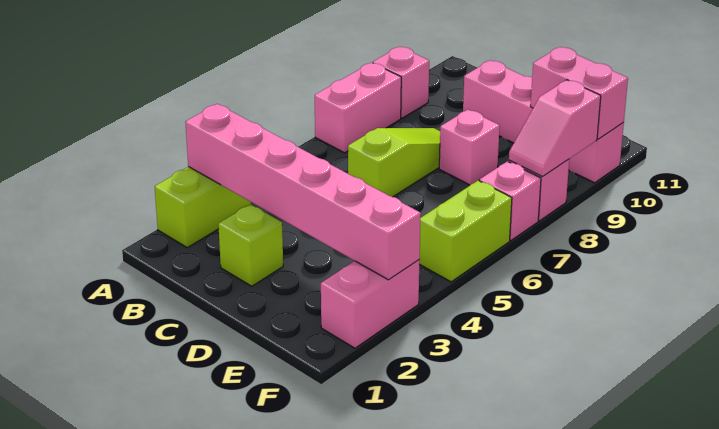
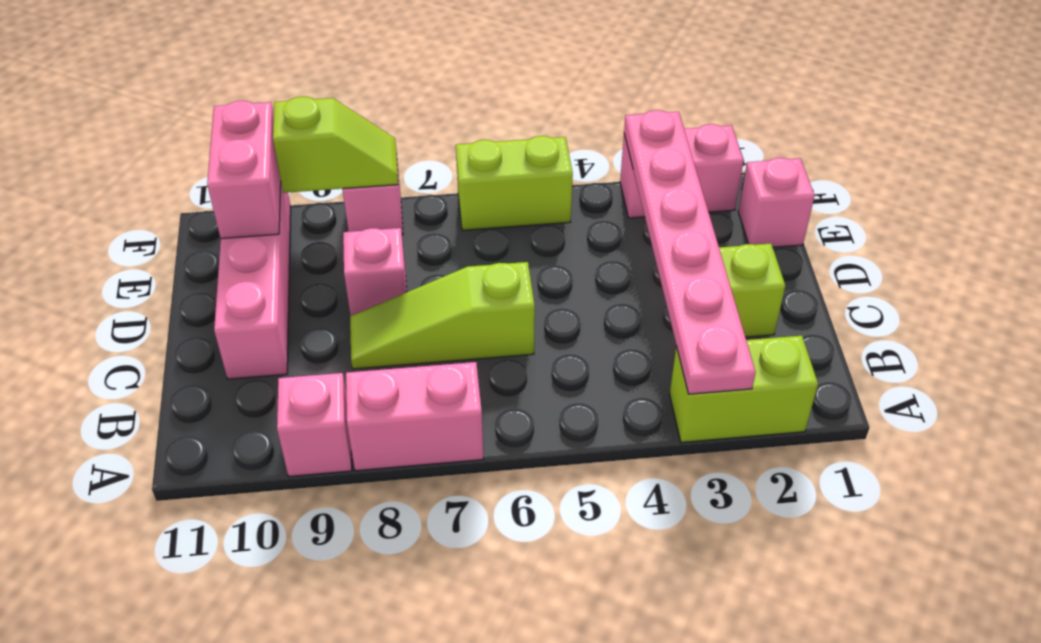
pink brick A3:F3 level 2 -> pink plate A3:F3 level 2
pink brick F7 level 1 -> pink brick E1 level 1
pink slope F8:F9 level 2 top 9 -> lime slope F8:F9 level 2 top 9

